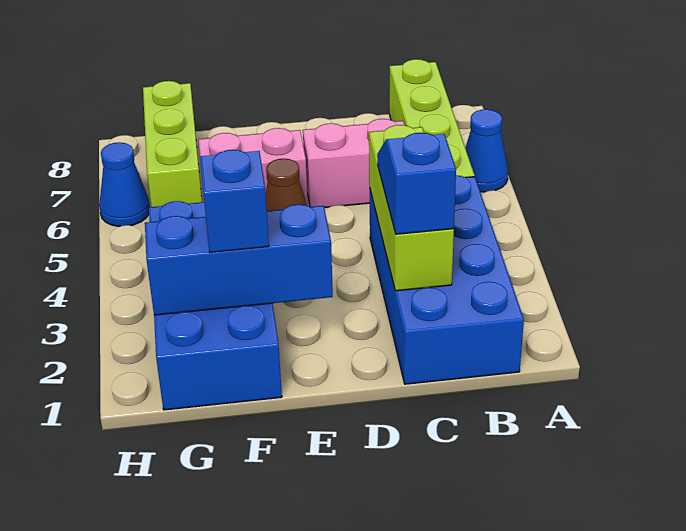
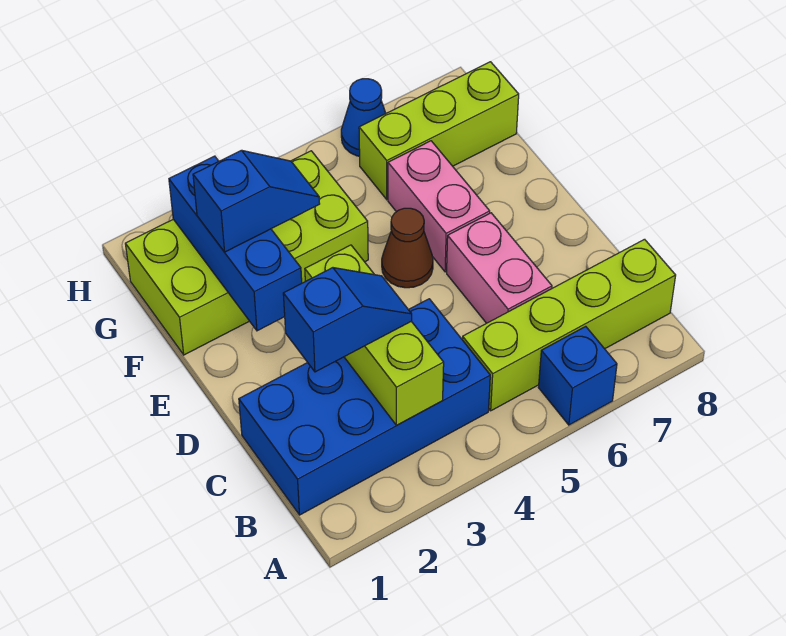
blue cone A6 level 1 -> blue brick A6 level 1
lime brick C2:C4 level 2 -> lime brick B3:D3 level 2
blue brick F1:G4 level 1 -> lime brick F1:G4 level 1

